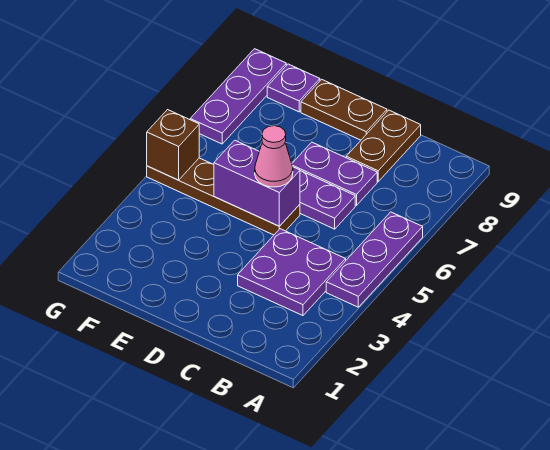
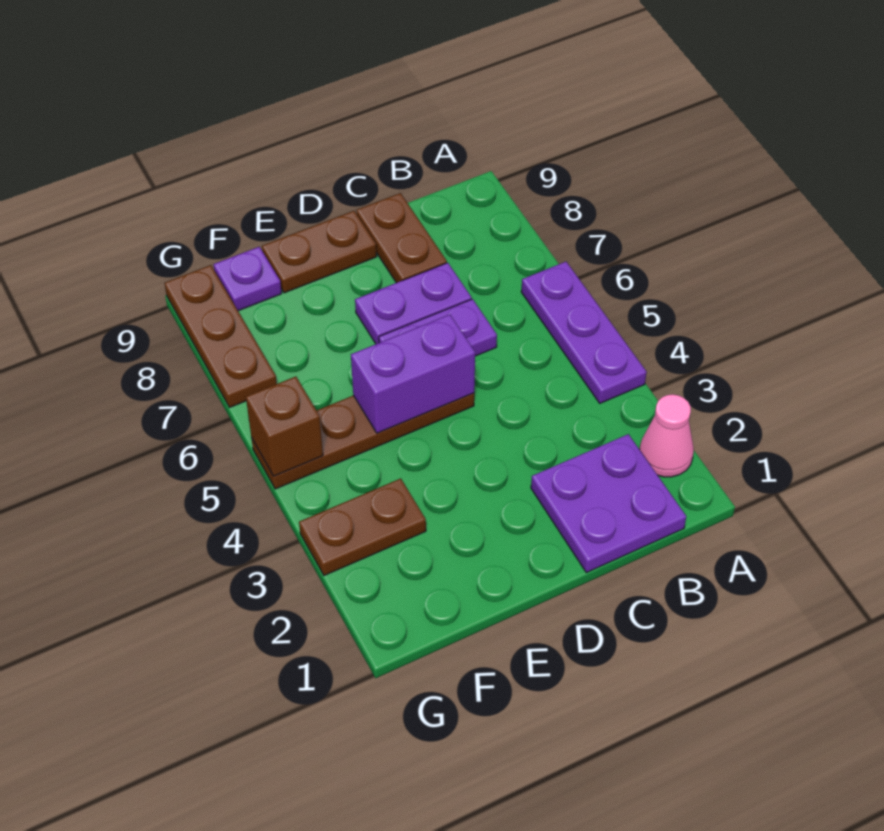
purple plate B3:C4 level 1 -> purple plate B1:C2 level 1
pink cone D5 level 3 -> pink cone A2 level 1
none -> brown plate F3:G3 level 1
purple plate G7:G9 level 1 -> brown plate G7:G9 level 1

